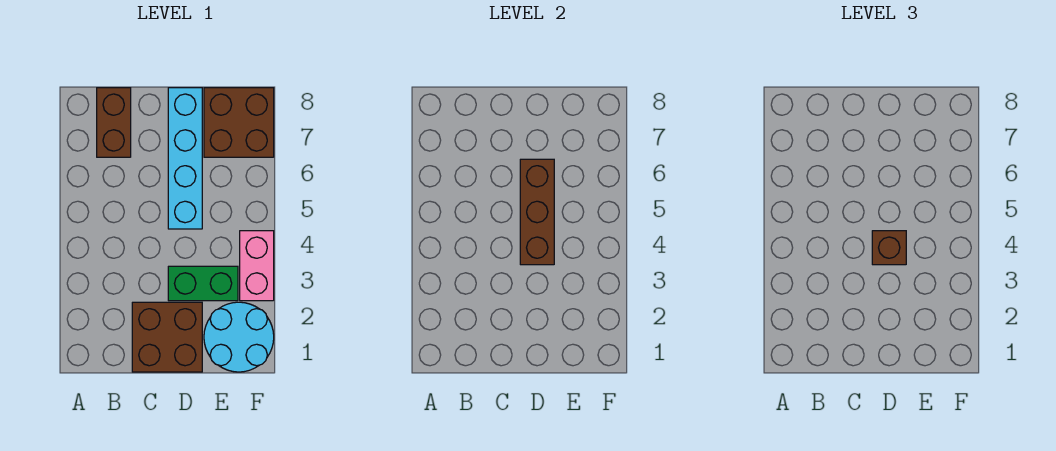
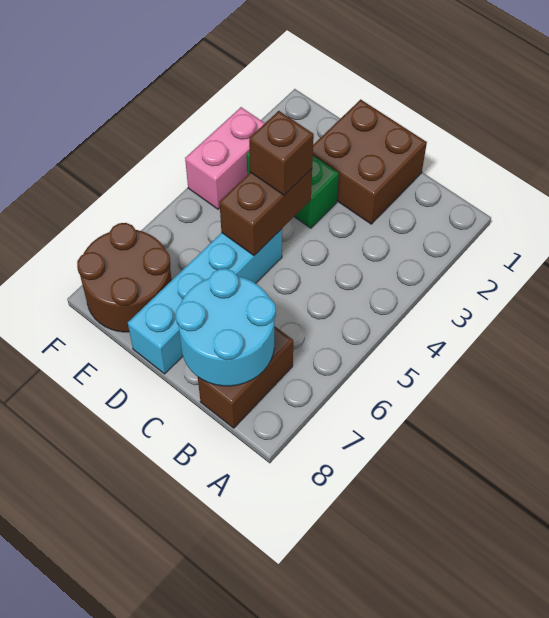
brown brick D4:D6 level 2 -> brown brick D4:D5 level 2
cyan round brick E1:F2 level 1 -> cyan round brick B7:C8 level 2
brown brick E7:F8 level 1 -> brown round brick E7:F8 level 1

